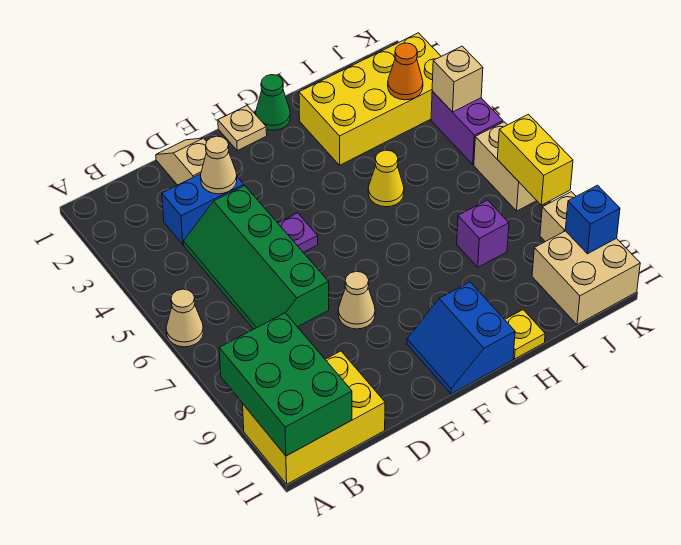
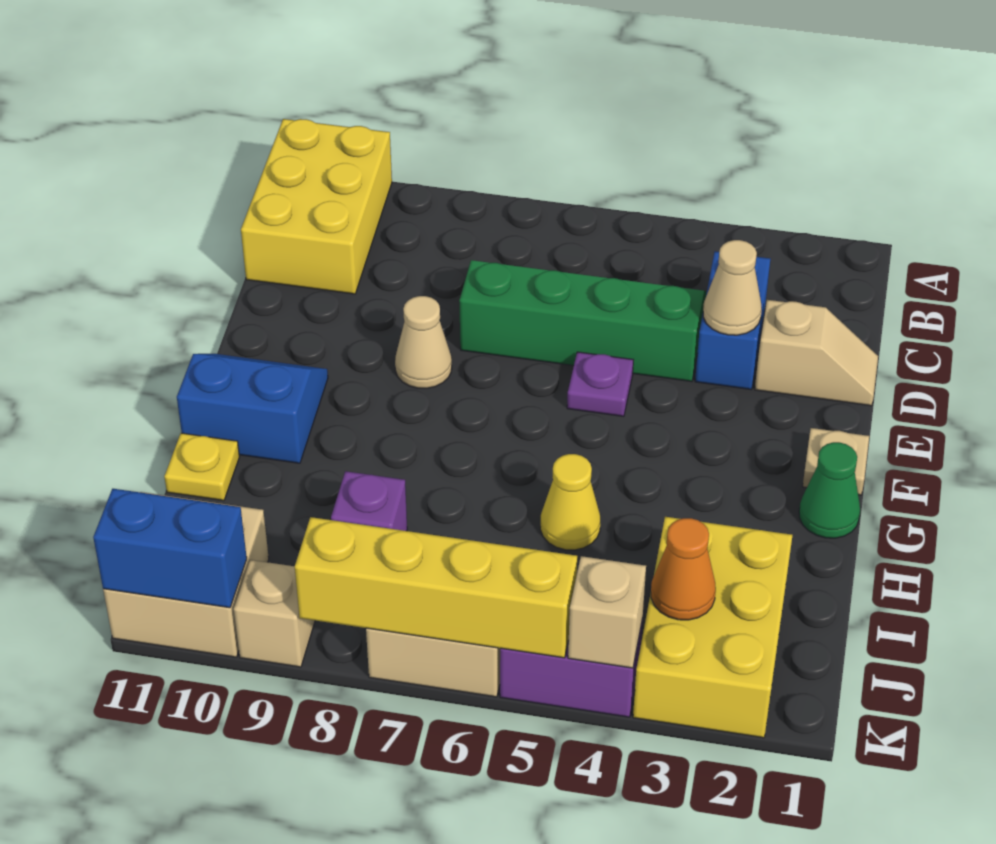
tan cone A6 level 1 -> none
green brick A9:B11 level 2 -> none
yellow brick H2:K3 level 1 -> yellow brick I2:K3 level 1
yellow brick K7:K8 level 2 -> yellow brick K5:K8 level 2
blue brick K10 level 2 -> blue brick K10:K11 level 2

